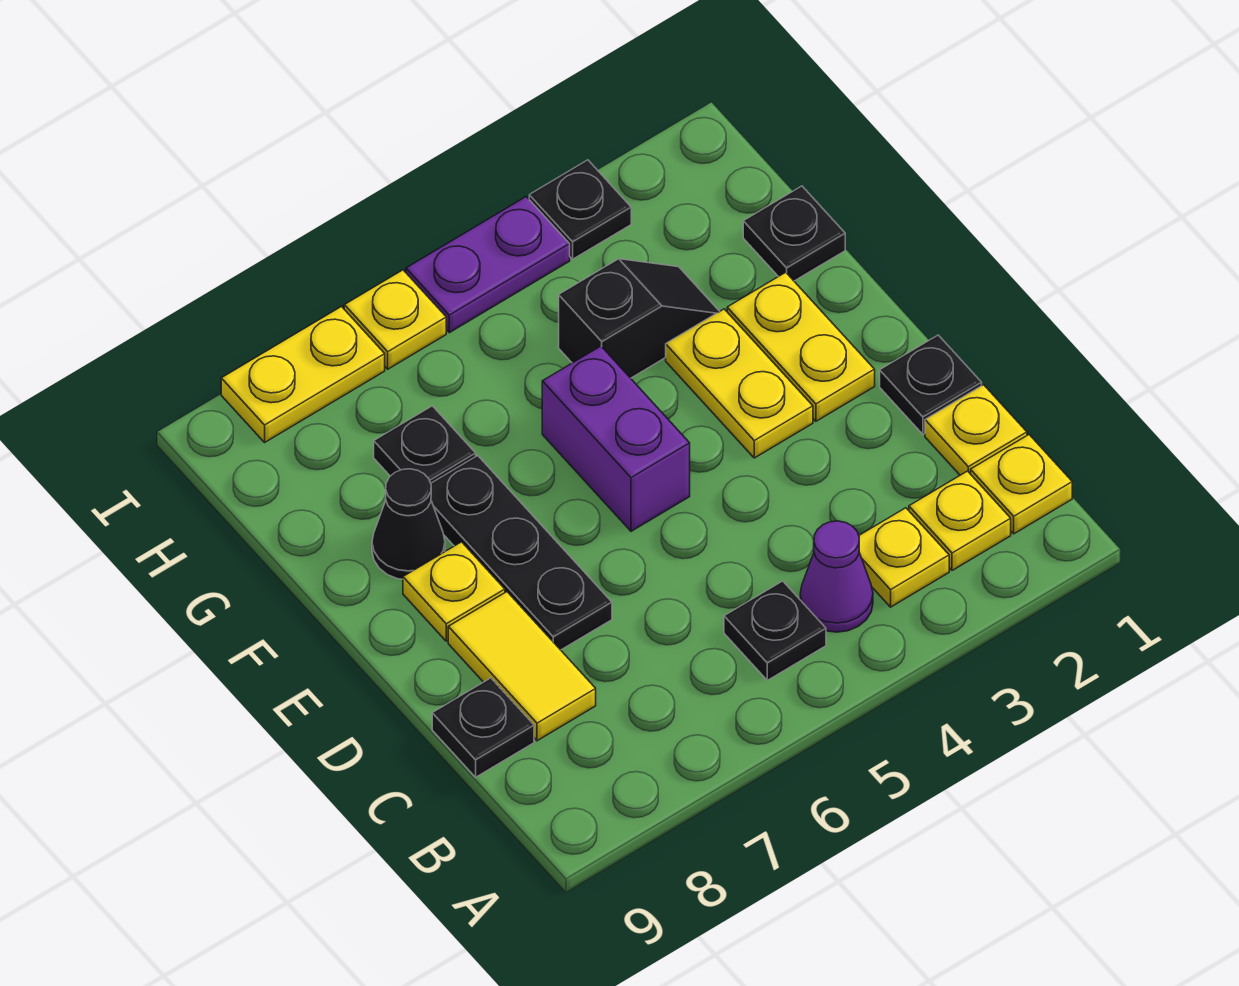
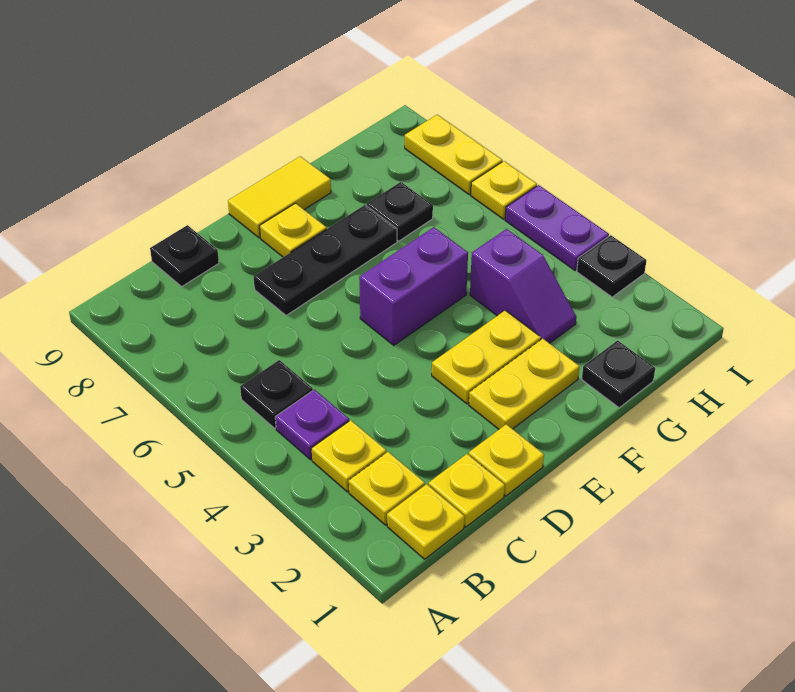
purple cone B4 level 1 -> purple plate B4 level 1
yellow tile C8:D8 level 1 -> yellow tile E9:F9 level 1
black plate D1 level 1 -> yellow plate D1 level 1
black cone F8 level 1 -> none
black slope G3:G4 level 1 top 4 -> purple slope G3:G4 level 1 top 4

